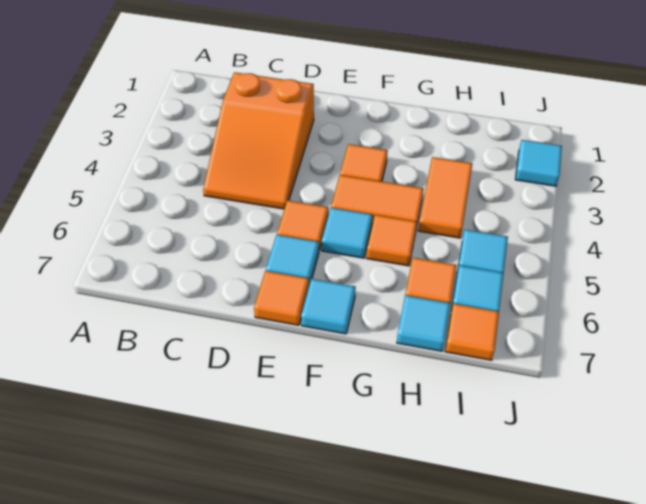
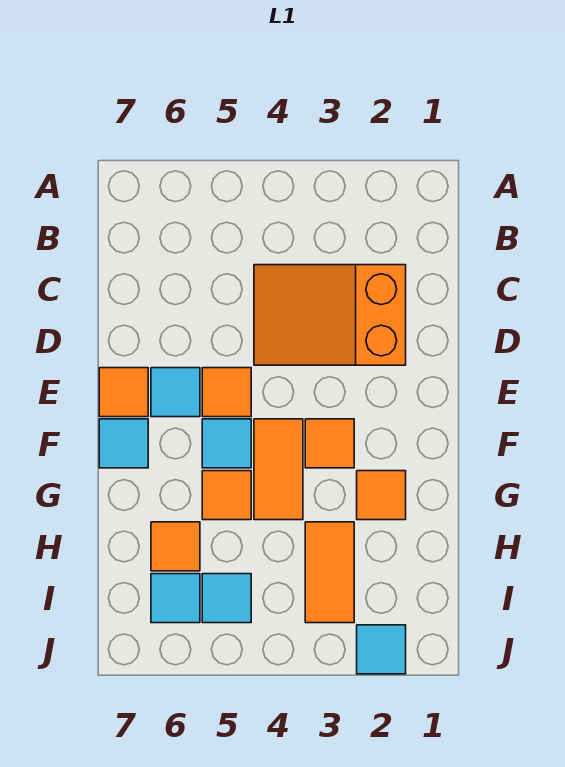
orange tile H3:H4 level 1 -> orange tile H3:I3 level 1
cyan tile H7 level 1 -> none
orange tile I7 level 1 -> orange tile G2 level 1

